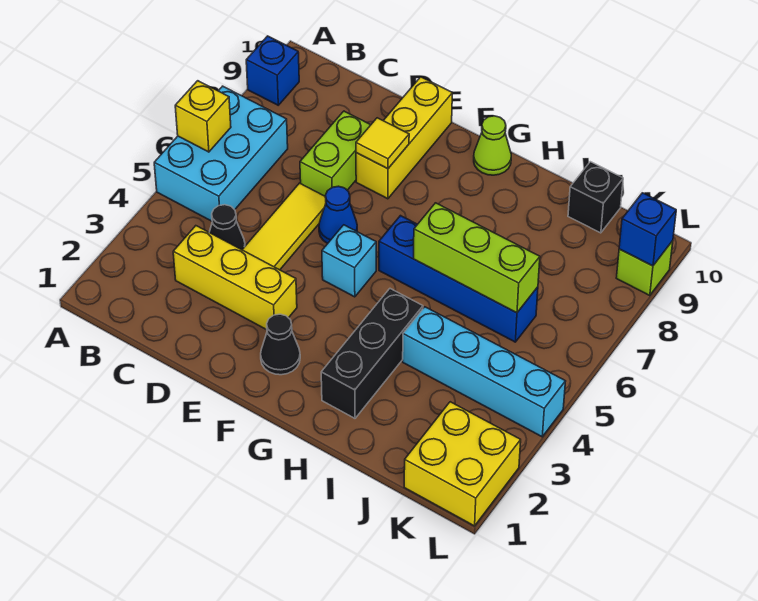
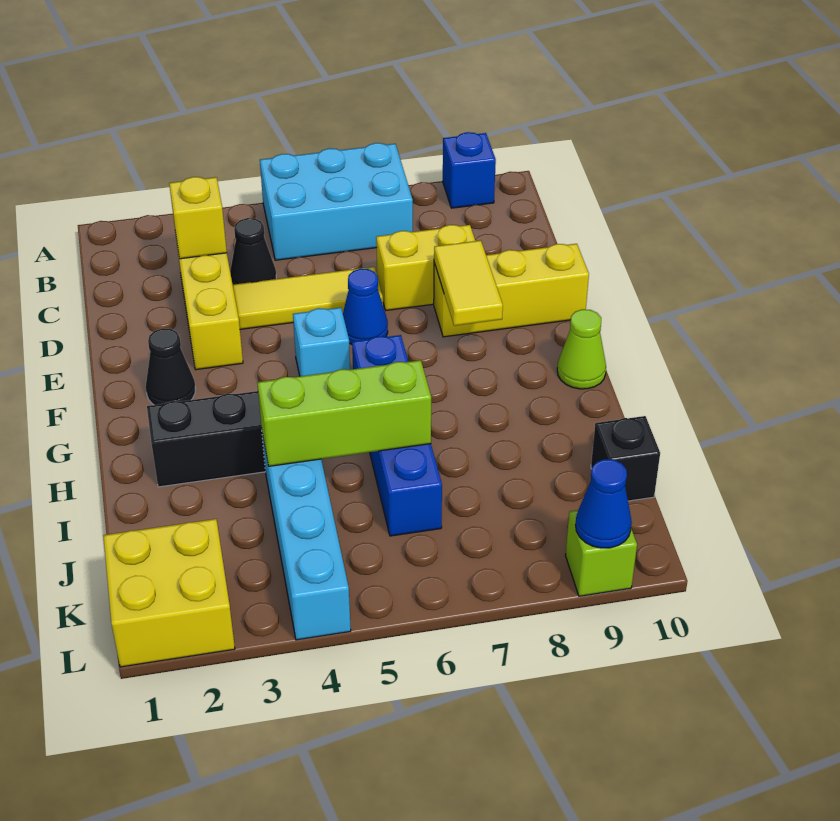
yellow brick A6 level 2 -> yellow brick C3 level 2
lime brick D7:D8 level 1 -> yellow brick D7:D8 level 1
yellow tile E8 level 2 -> yellow tile E8:F8 level 2
lime brick H6:J6 level 2 -> lime brick I4:I6 level 2
blue brick L9 level 2 -> blue cone L9 level 2

